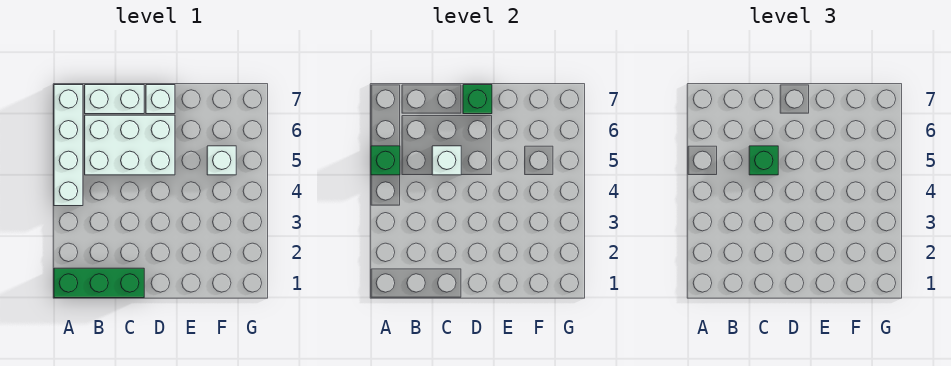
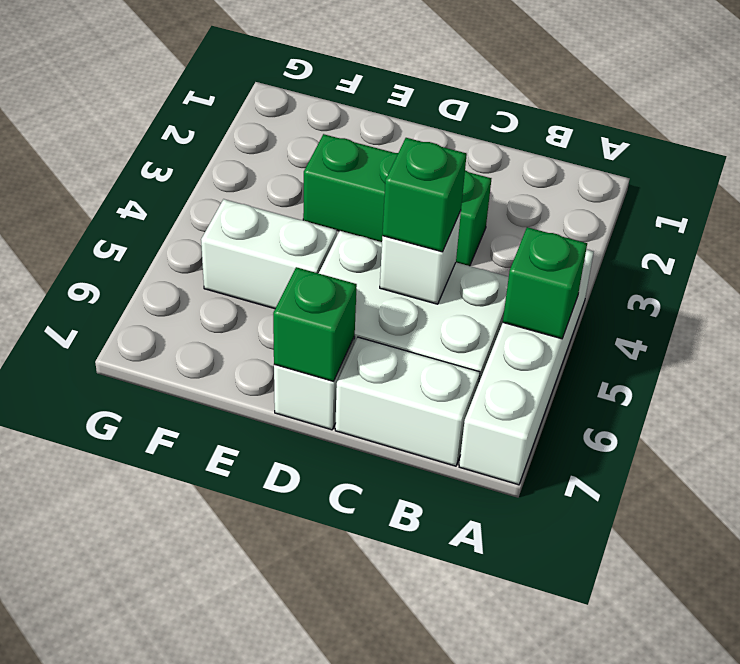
green brick A1:C1 level 1 -> green brick C3:E3 level 1
white brick F5 level 1 -> white brick E5:F5 level 1

